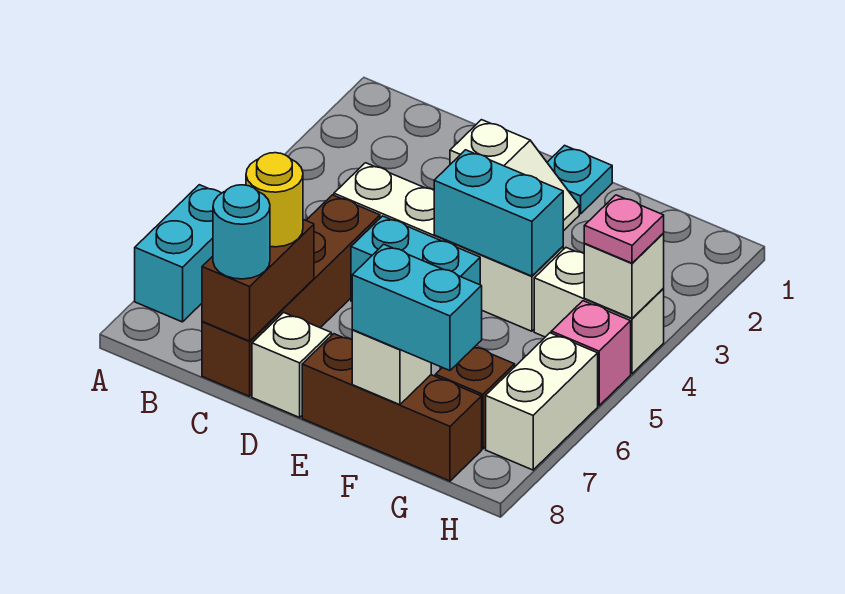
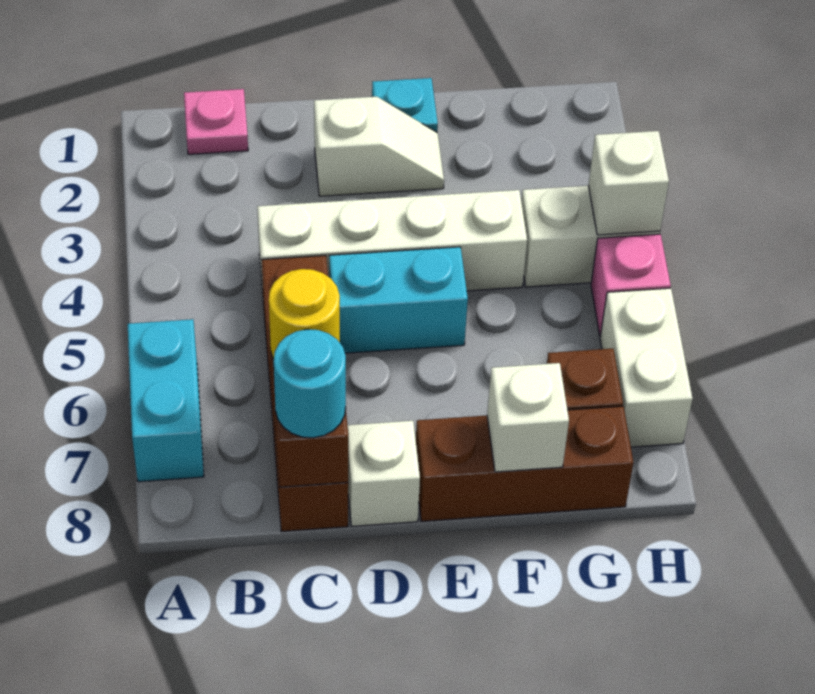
cyan brick E4:F4 level 2 -> none
cyan brick F8:G8 level 3 -> none
pink plate H4 level 3 -> pink plate B1 level 1

